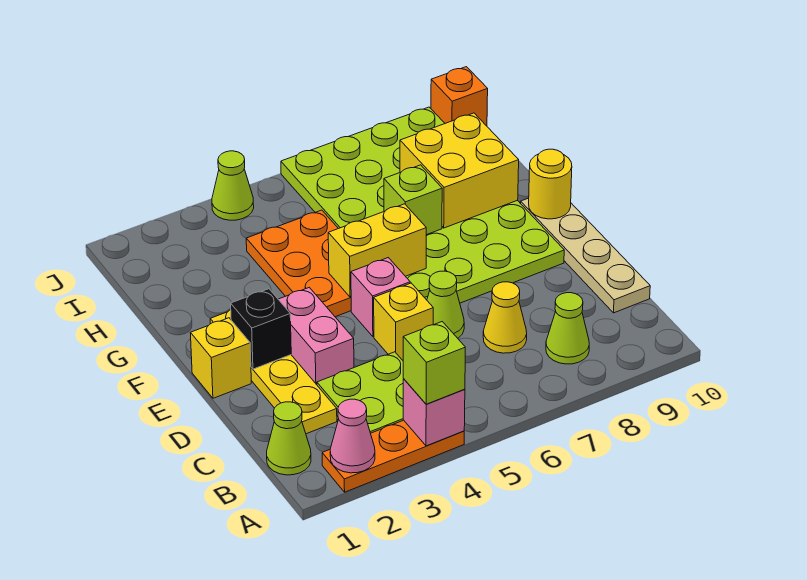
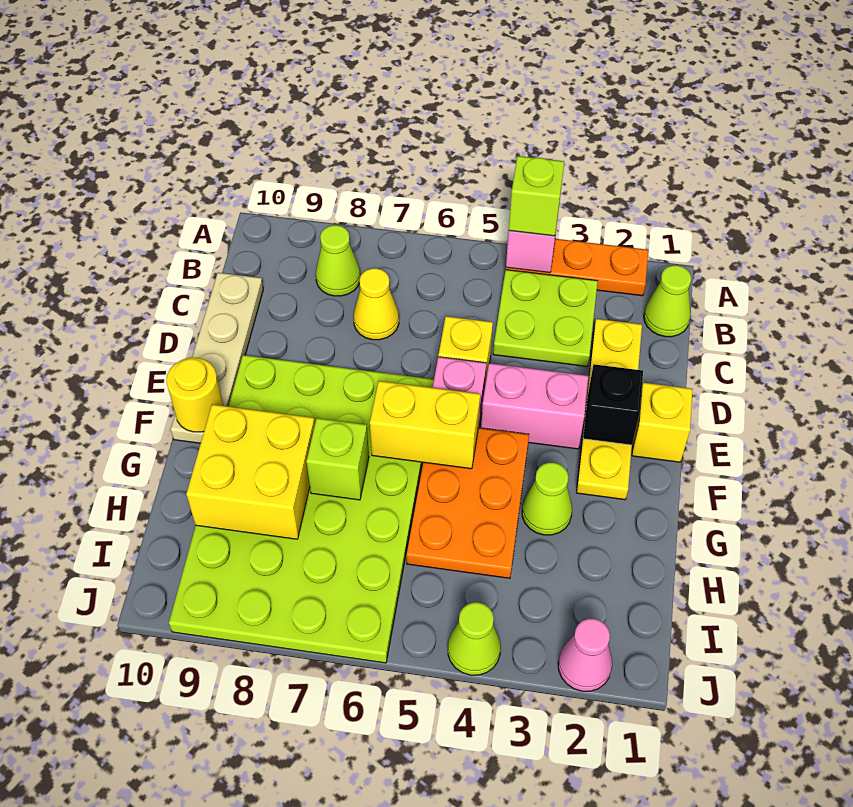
pink cone A2 level 2 -> pink cone J2 level 1
pink brick D3:E3 level 1 -> pink brick E3:E4 level 1
lime cone D6 level 1 -> lime cone G3 level 1
orange brick J10 level 1 -> none

